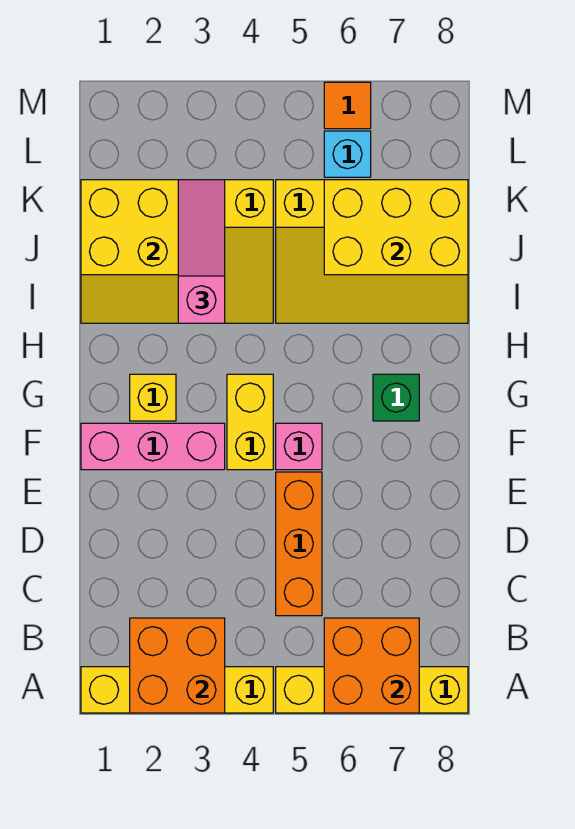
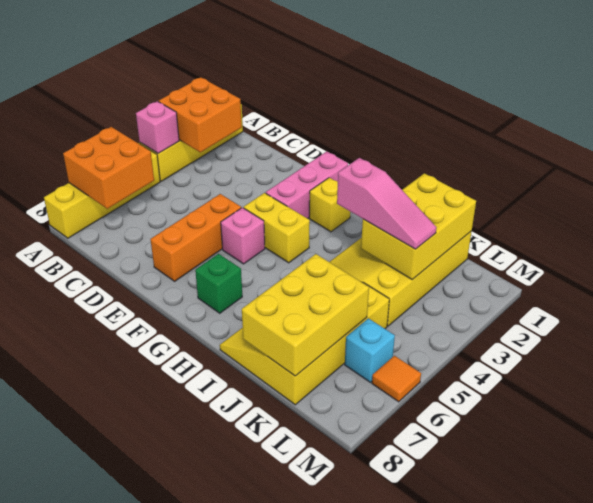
none -> pink brick A4 level 2
orange brick C5:E5 level 1 -> orange brick E5:E7 level 1

